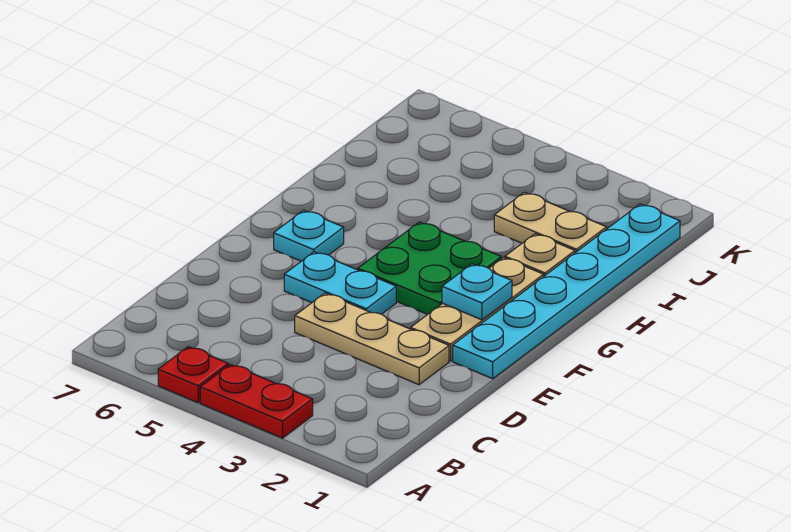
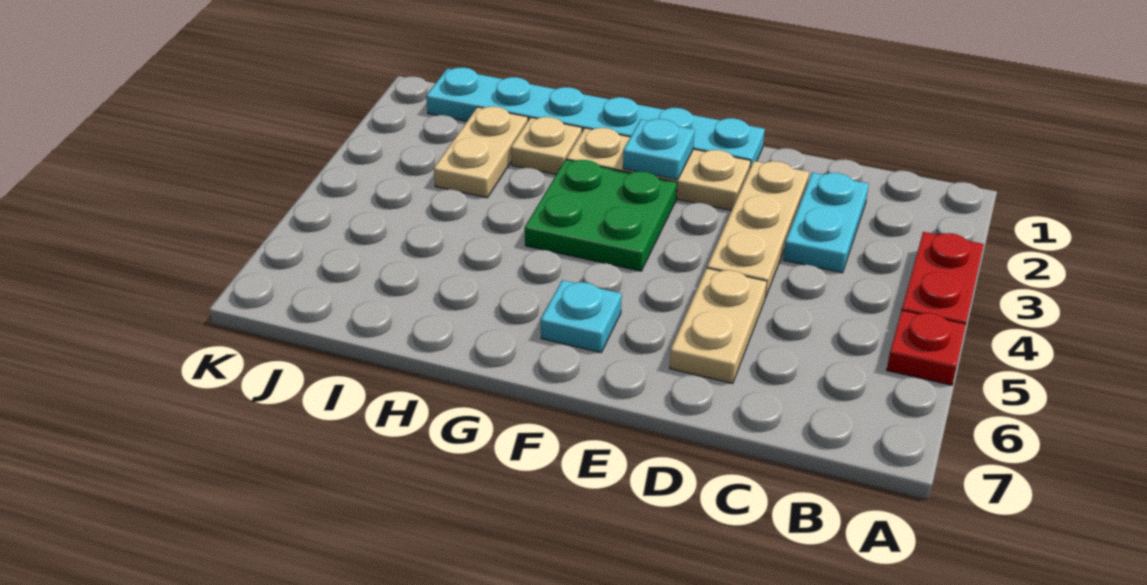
none -> tan plate D5:D6 level 1
cyan plate E4:E5 level 1 -> cyan plate C2:C3 level 1

